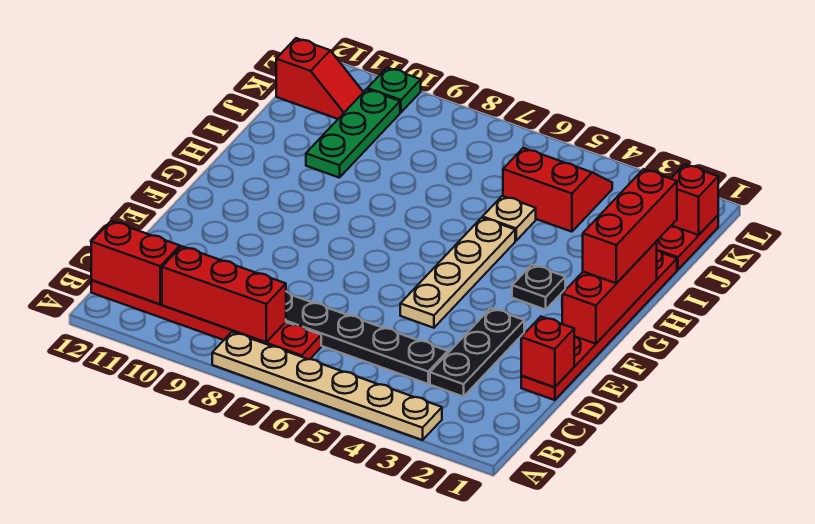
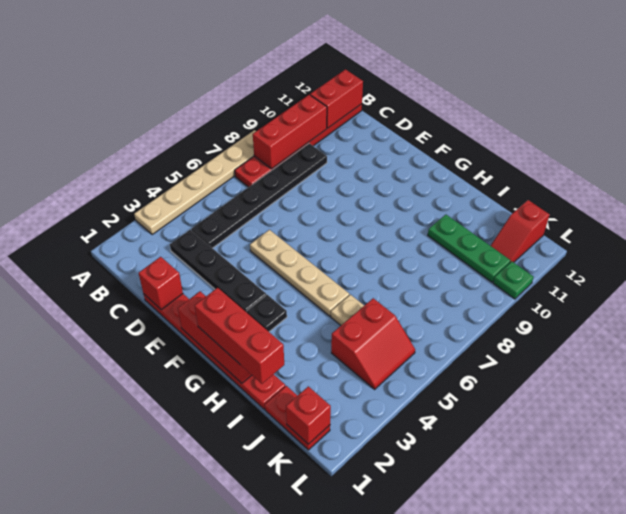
black plate C3:E3 level 1 -> black plate C3:F3 level 1

